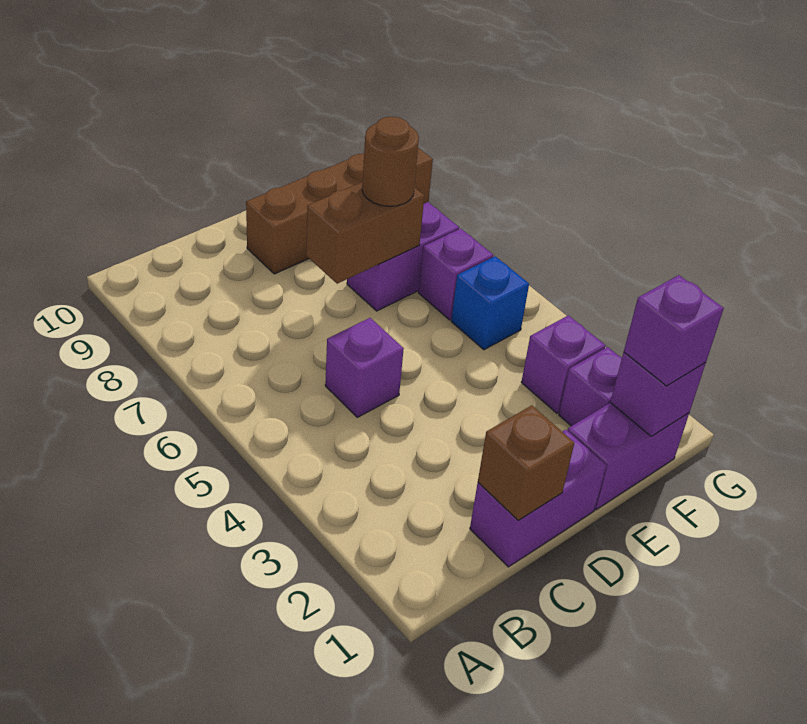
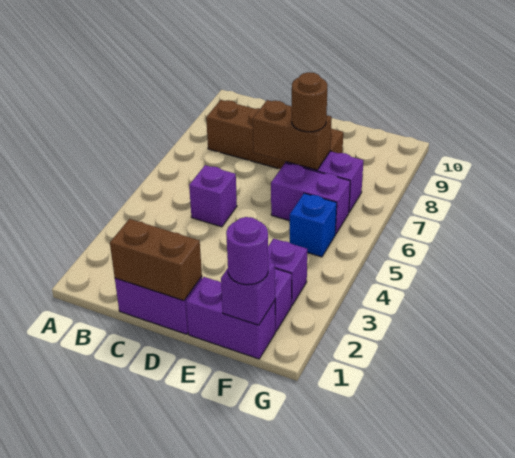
brown brick C1 level 2 -> brown brick C1:D1 level 2
brown brick D9:G9 level 1 -> brown brick B8:E8 level 1
purple brick F1 level 3 -> purple round brick F1 level 3
purple brick F6 level 1 -> purple brick E6:F6 level 1

